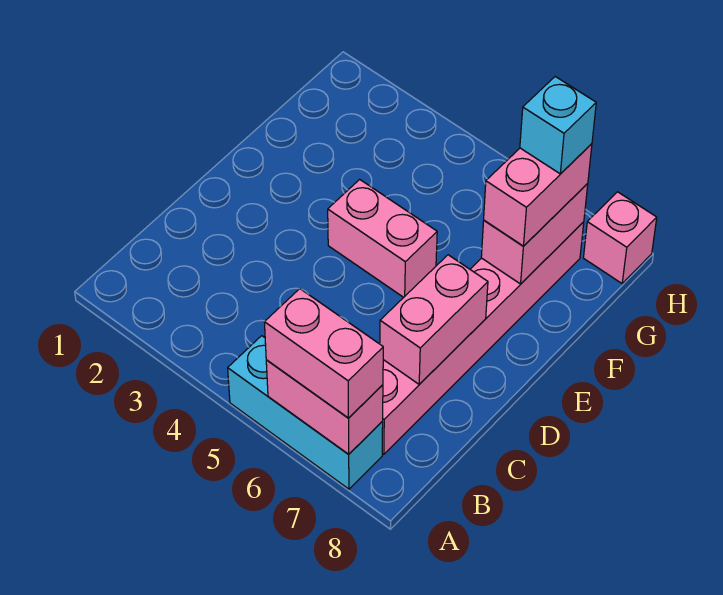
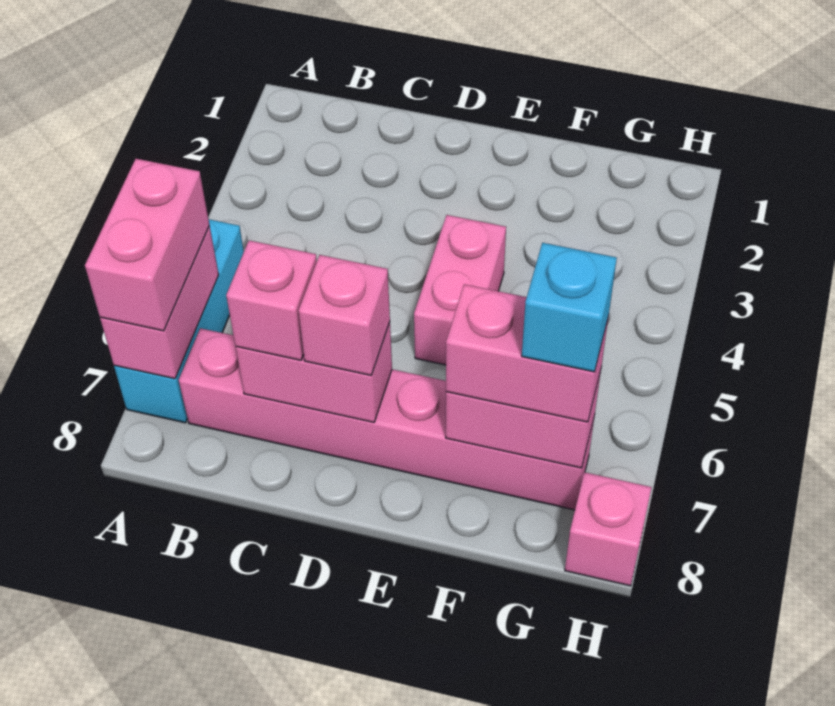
none -> pink brick C7 level 3
none -> pink brick D7 level 3

